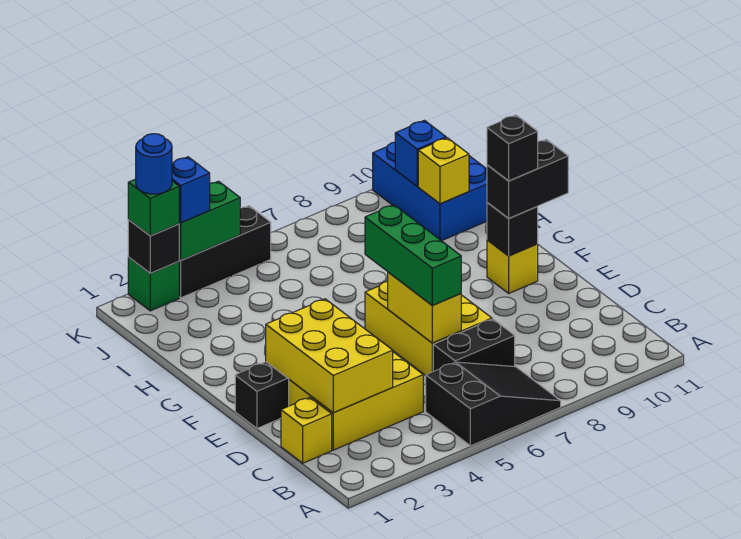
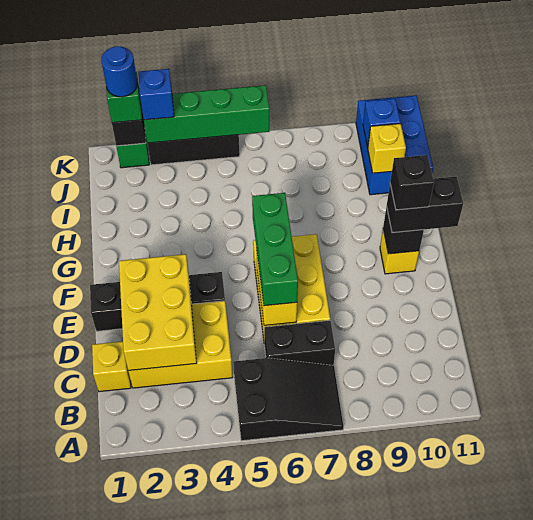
green brick K3:K4 level 2 -> green brick K3:K6 level 2

